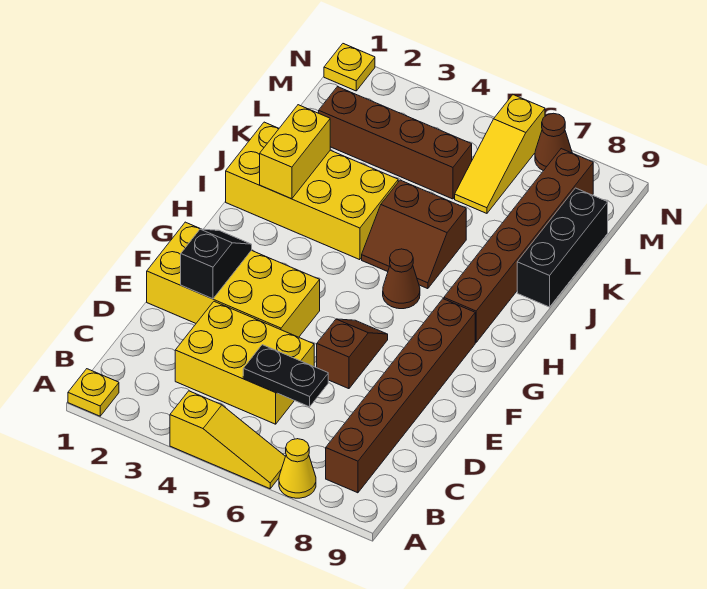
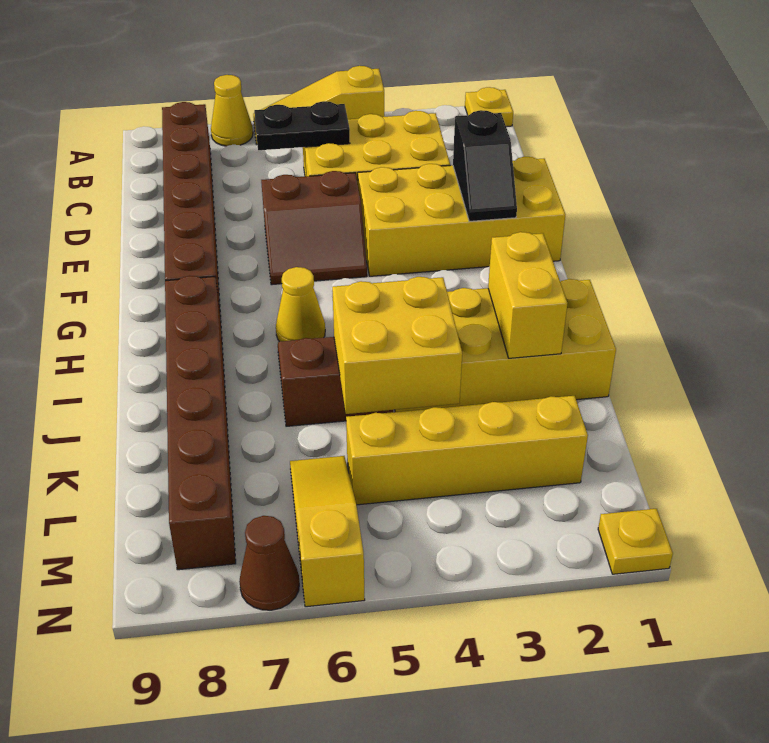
brown slope E6:F6 level 1 top E -> brown slope E5:F6 level 1 top E
brown cone H6 level 1 -> yellow cone H6 level 1
none -> yellow brick J4:K5 level 2
black brick J9:L9 level 1 -> none
brown brick L2:L5 level 1 -> yellow brick L2:L5 level 1

